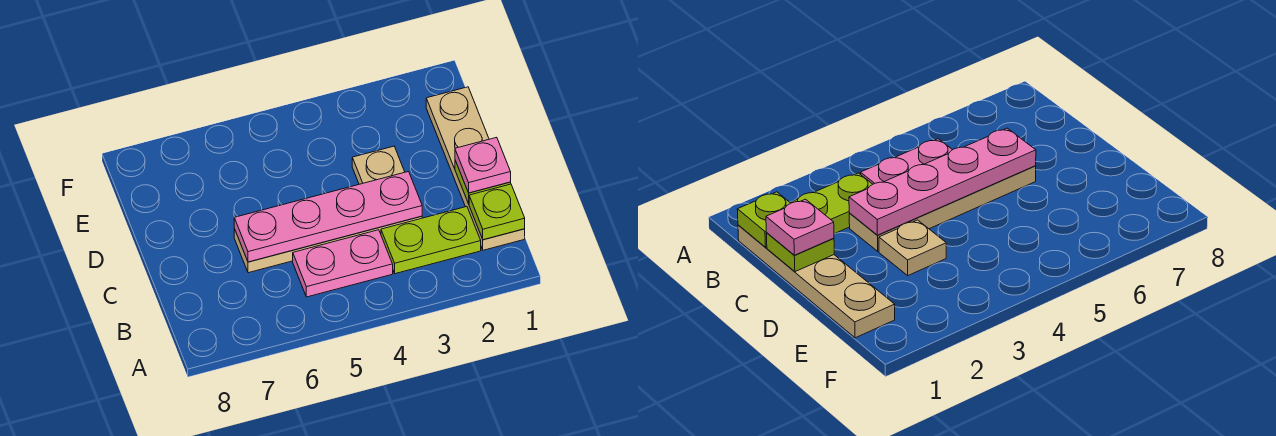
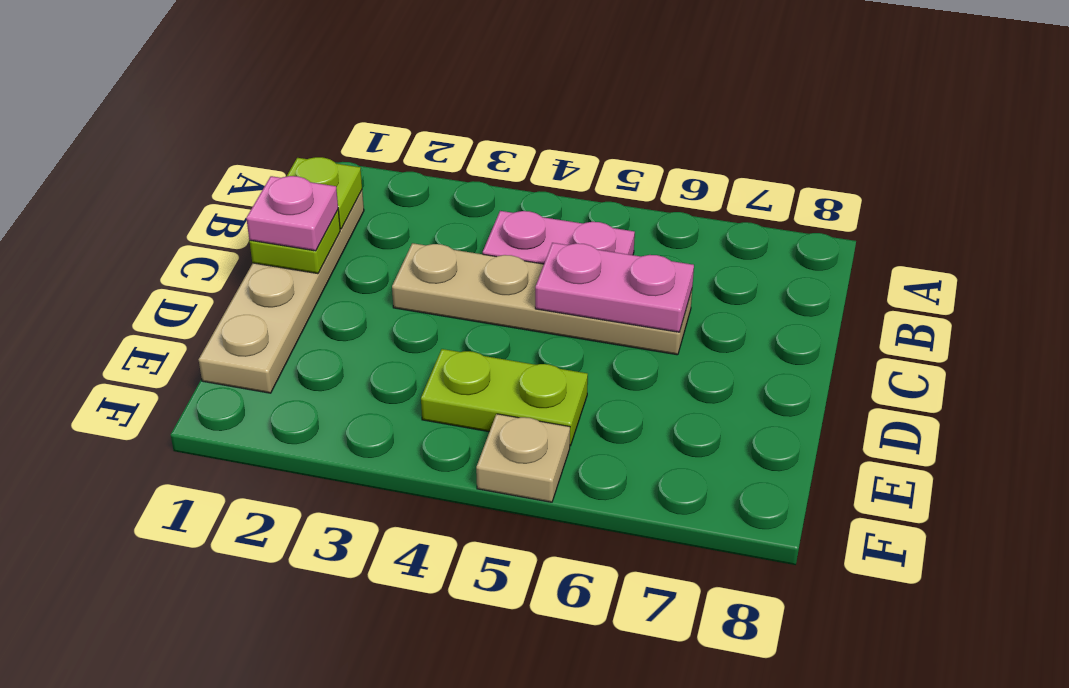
lime plate B2:B3 level 1 -> lime plate E4:E5 level 1
pink plate C3:C6 level 2 -> pink plate C5:C6 level 2
tan plate D3 level 1 -> tan plate F5 level 1

